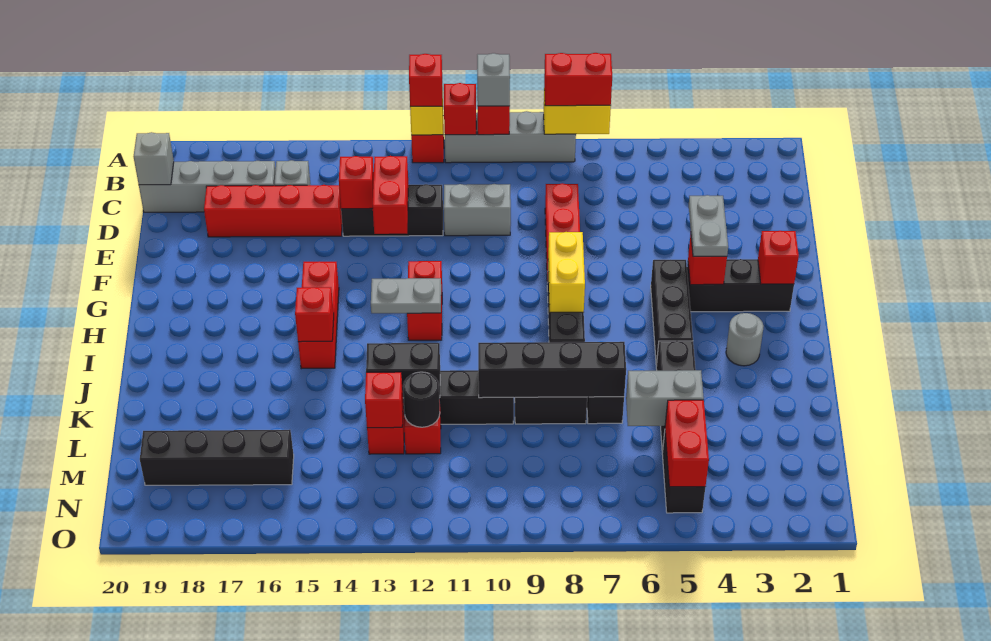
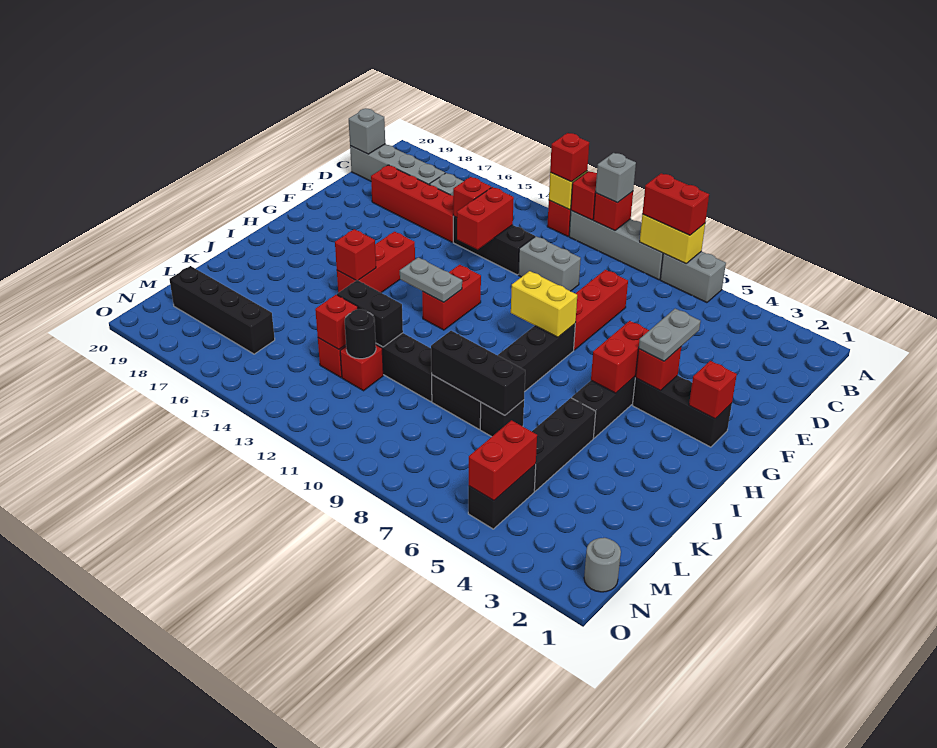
none -> red brick G5:H5 level 2
yellow brick G8:H8 level 2 -> yellow brick G8:G9 level 2
grey round brick I3 level 1 -> grey round brick N1 level 1
black brick K7:K10 level 2 -> black brick K7:K9 level 2
grey brick L5:L6 level 2 -> grey brick A6:A7 level 1

